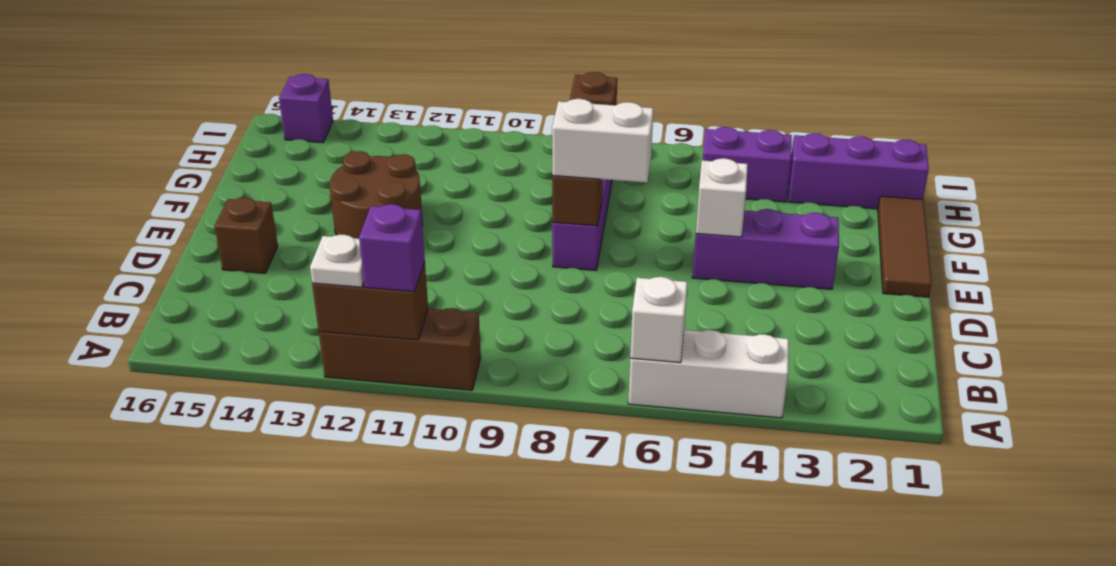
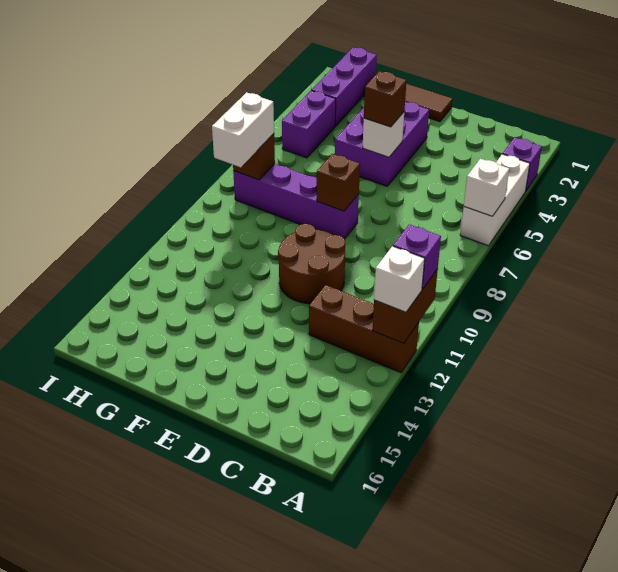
brown brick A10:A12 level 1 -> brown brick A12:C12 level 1
white plate A12 level 3 -> white brick A12 level 3
brown brick D15 level 1 -> brown brick E5 level 3
purple brick E3:E5 level 1 -> purple brick E3:F5 level 1
white brick E7:E8 level 3 -> white brick H8:H9 level 3
brown round brick E12:F13 level 1 -> brown round brick D10:E11 level 1
purple brick I15 level 1 -> purple brick A3 level 1

